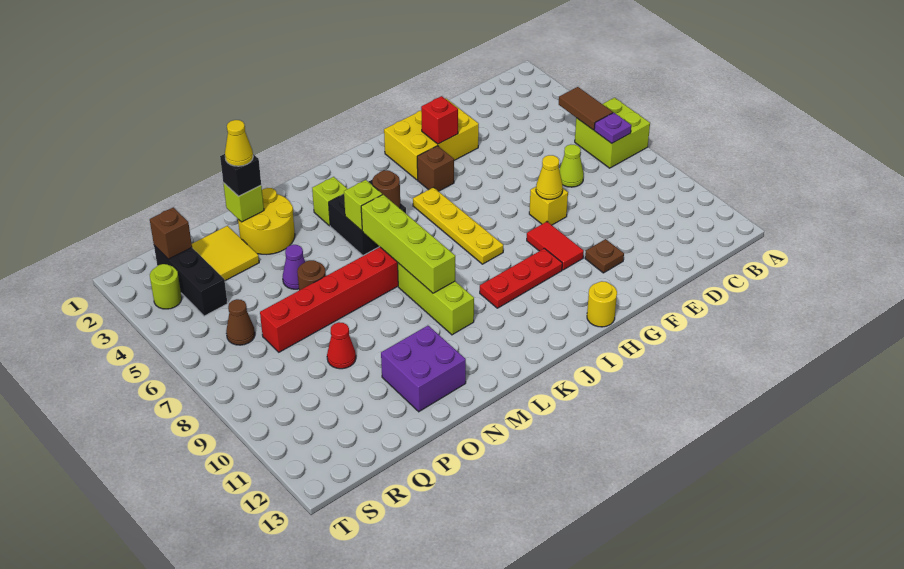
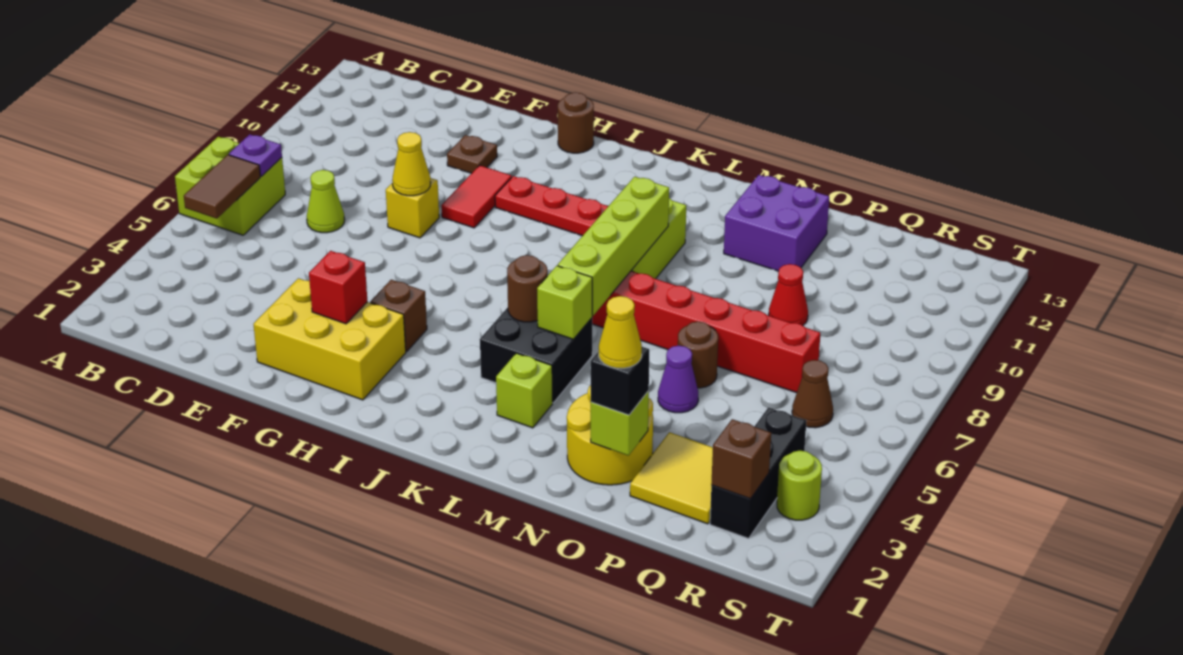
yellow round brick H13 level 1 -> brown round brick H13 level 1
yellow plate I5:I8 level 1 -> none

